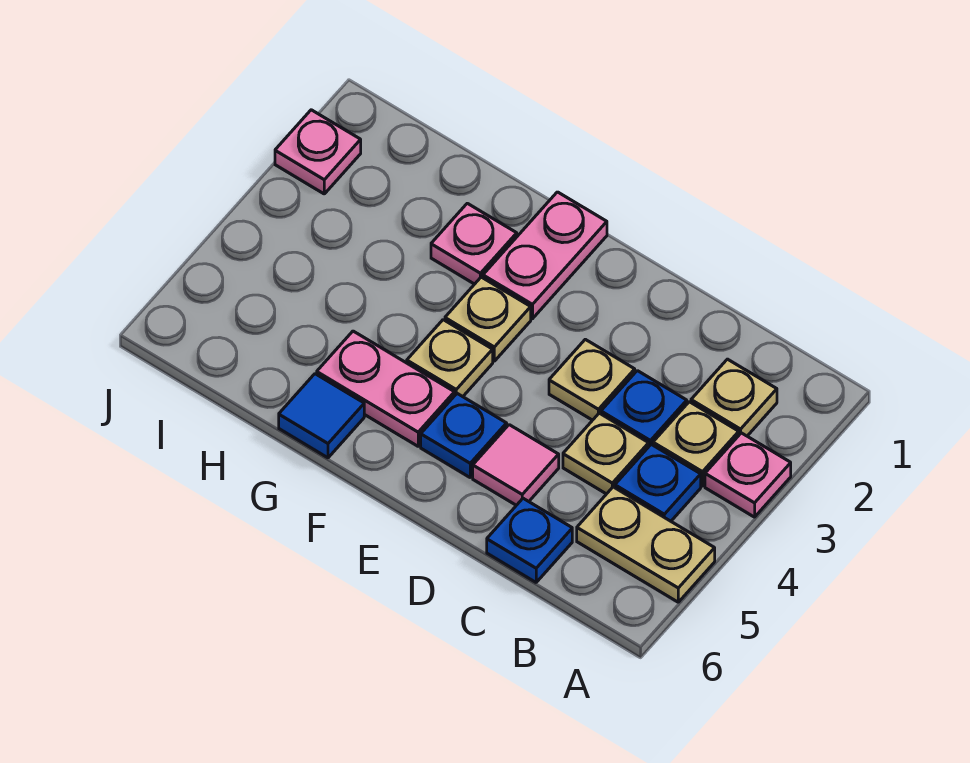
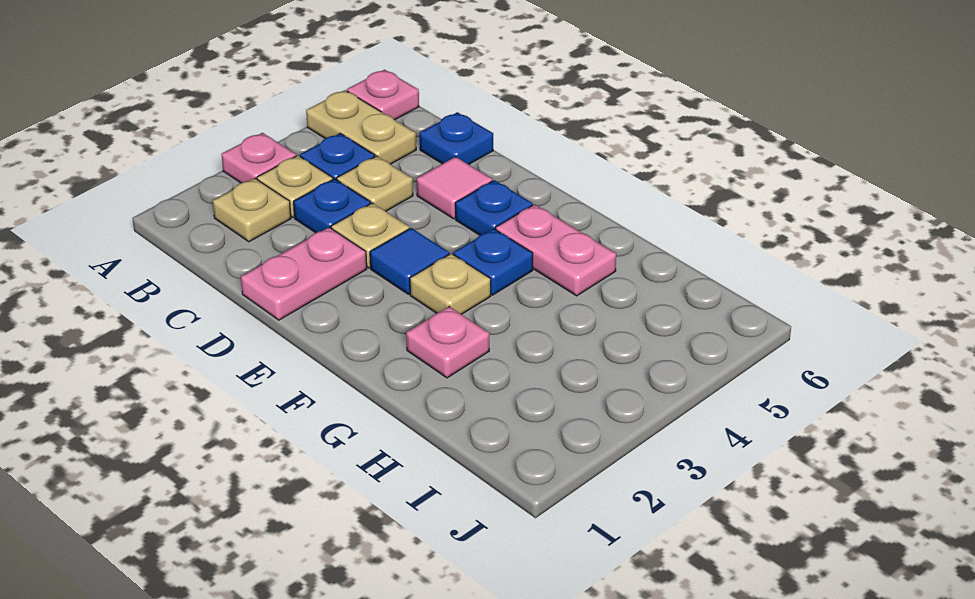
pink plate F1:F2 level 1 -> pink plate D1:D2 level 1
tan plate F4 level 1 -> blue plate F4 level 1
blue tile G6 level 1 -> blue tile E3 level 1
pink plate J2 level 1 -> pink plate A6 level 1

